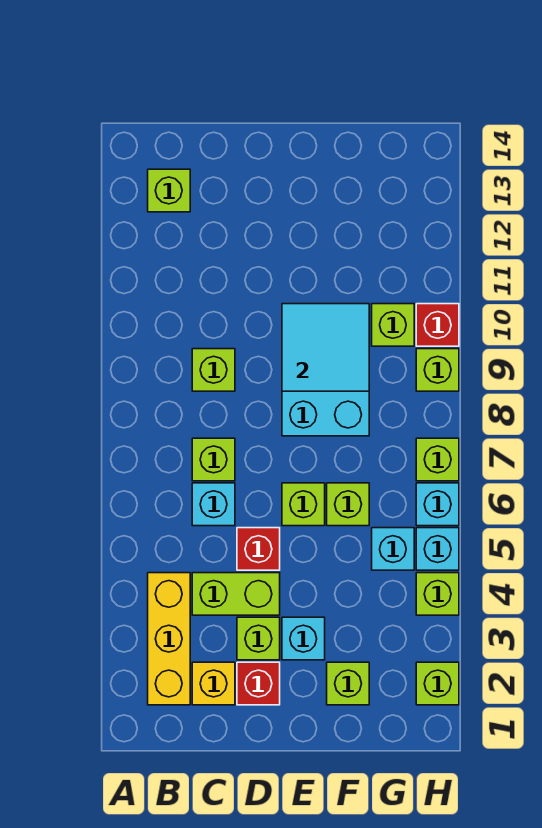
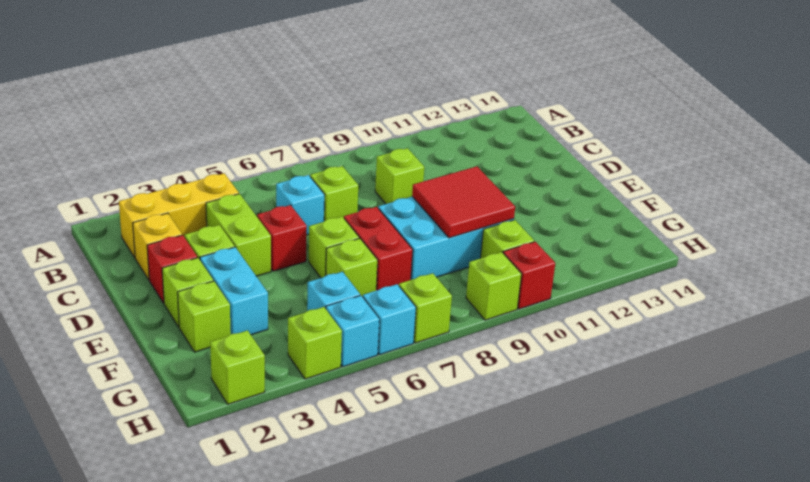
lime brick B13 level 1 -> lime brick E2 level 1
cyan brick E3 level 1 -> cyan brick E3:F3 level 1
none -> red brick E7:F7 level 1
cyan tile E9:F10 level 2 -> red tile E9:F10 level 2

